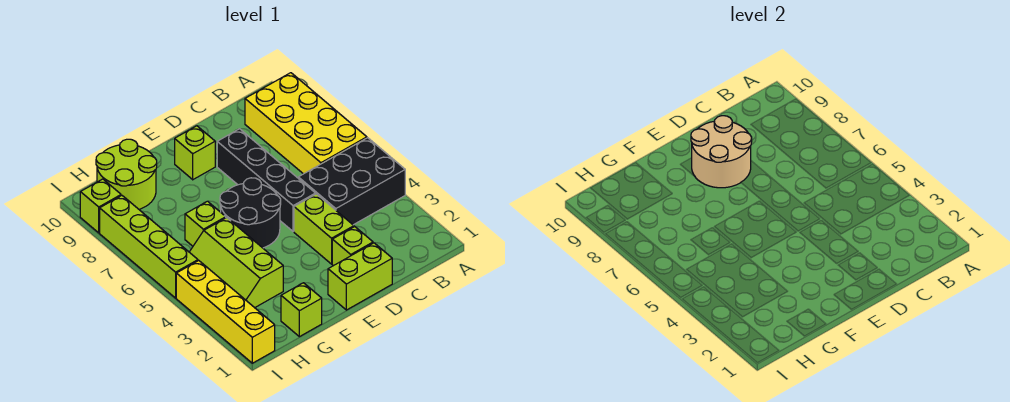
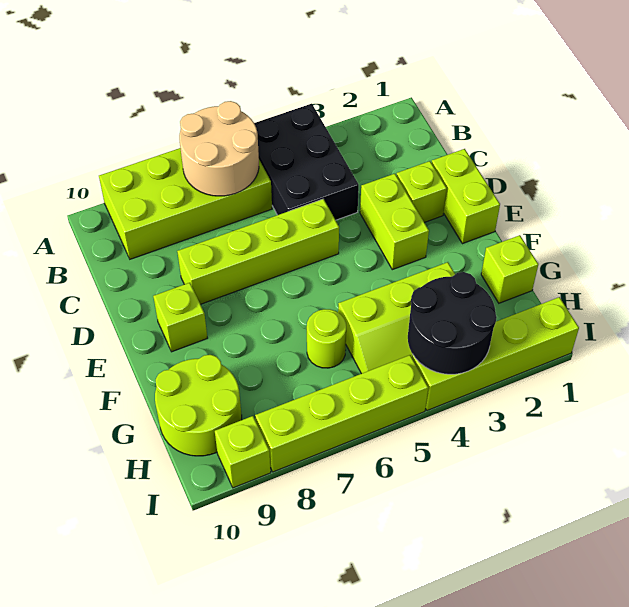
yellow brick A6:B9 level 1 -> lime brick A6:B9 level 1
lime brick D3:D4 level 1 -> lime brick D3:E3 level 1
black brick D5:D8 level 1 -> lime brick D5:D8 level 1
tan round brick D8:E9 level 2 -> tan round brick A6:B7 level 2
black round brick E5:F6 level 1 -> black round brick H3:I4 level 2
lime brick G6 level 1 -> lime round brick G6 level 1
yellow brick I1:I4 level 1 -> lime brick I1:I4 level 1

